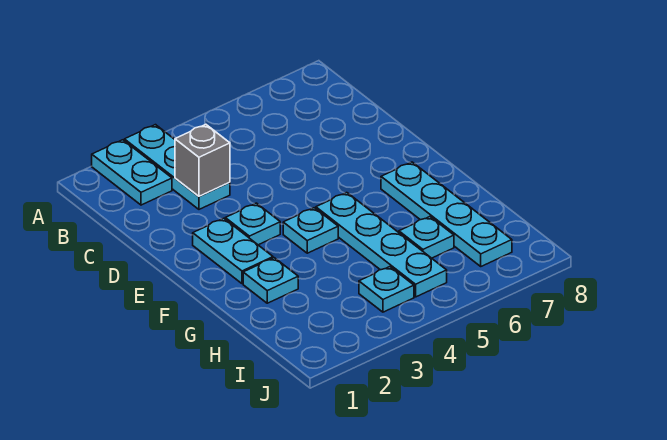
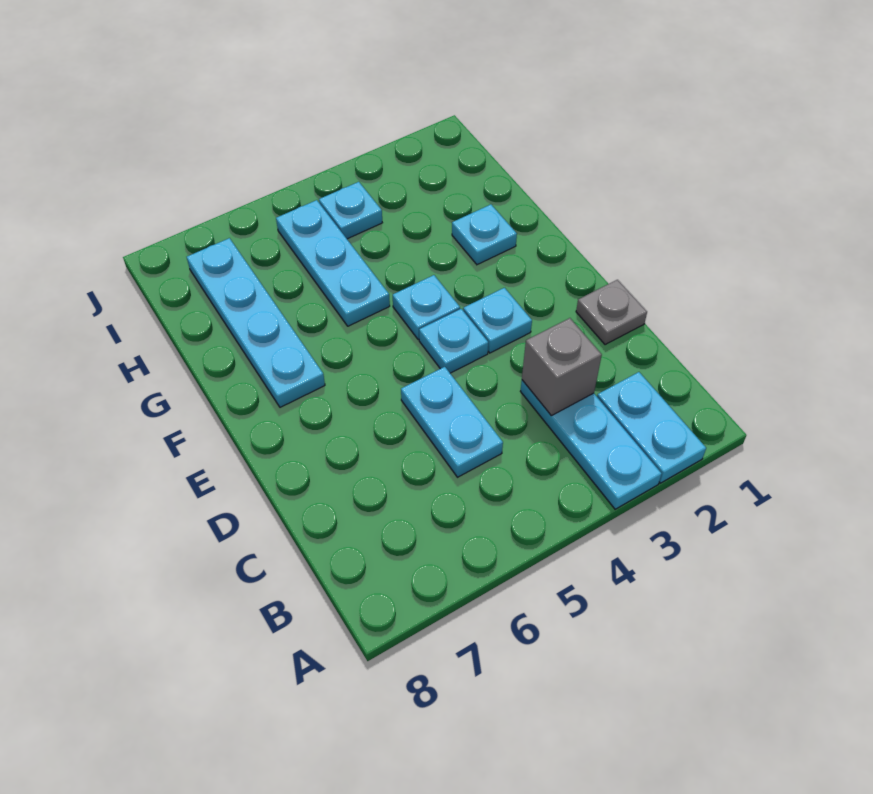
none -> grey plate D1 level 1
cyan plate E2:F2 level 1 -> cyan plate C5:D5 level 1
cyan plate F5:I5 level 1 -> cyan plate G5:I5 level 1
cyan plate H6 level 1 -> cyan plate E4 level 1

